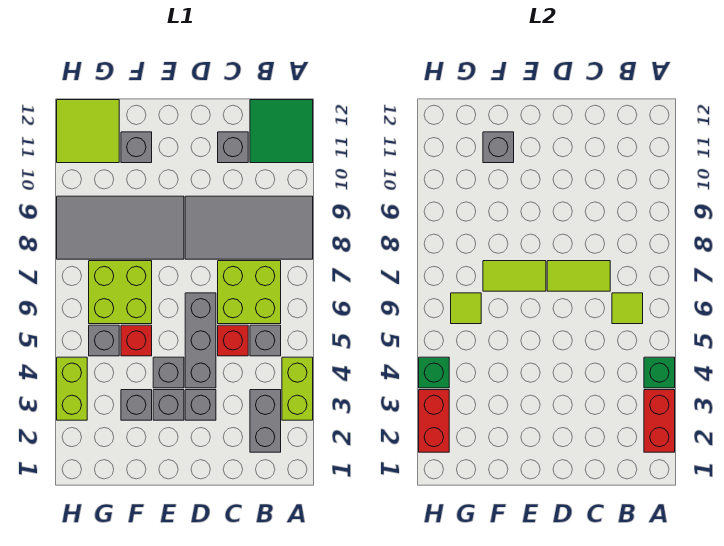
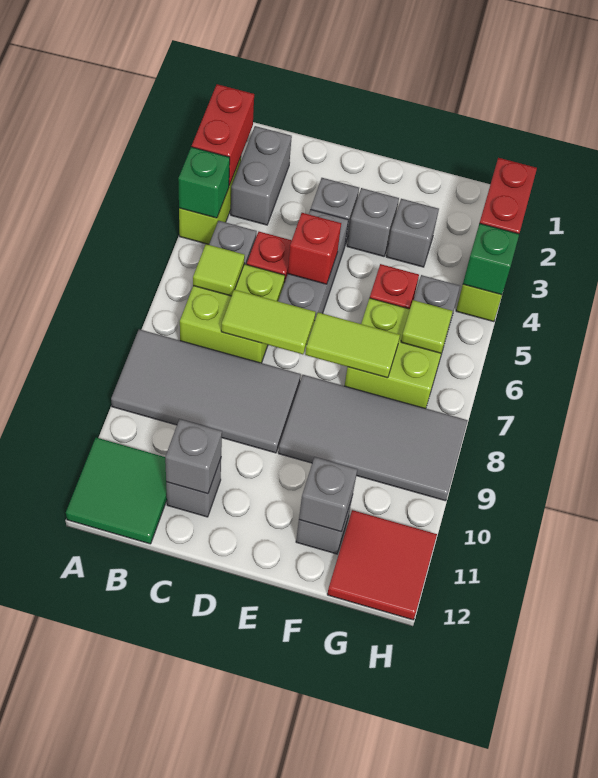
none -> red brick D5 level 2
grey brick E4 level 1 -> grey brick C11 level 2
lime tile G11:H12 level 1 -> red tile G11:H12 level 1

